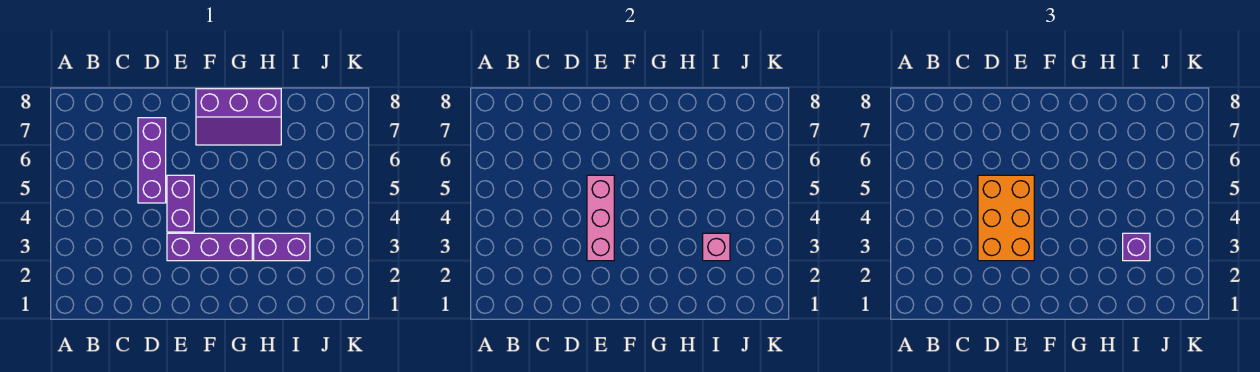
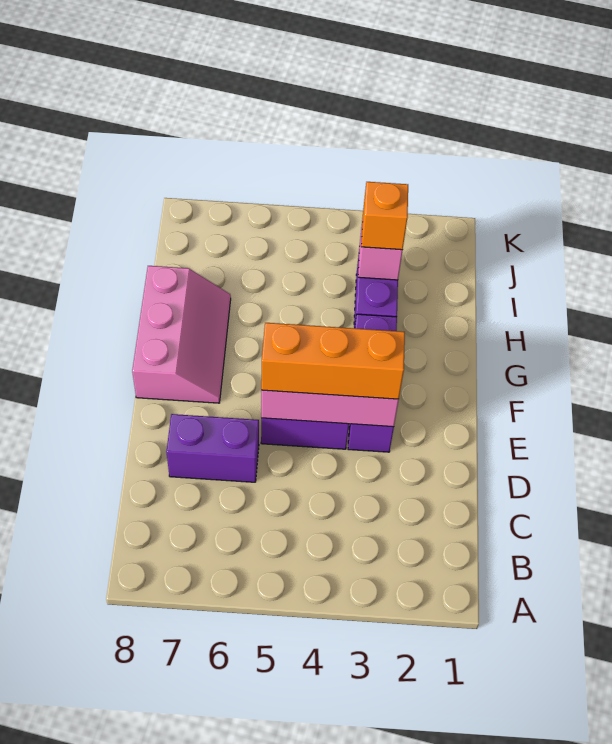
orange brick D3:E5 level 3 -> orange brick E3:E5 level 3
purple brick D5:D7 level 1 -> purple brick D6:D7 level 1
purple slope F7:H8 level 1 top 8 -> pink slope F7:H8 level 1 top 8
purple brick I3 level 3 -> orange brick I3 level 3

